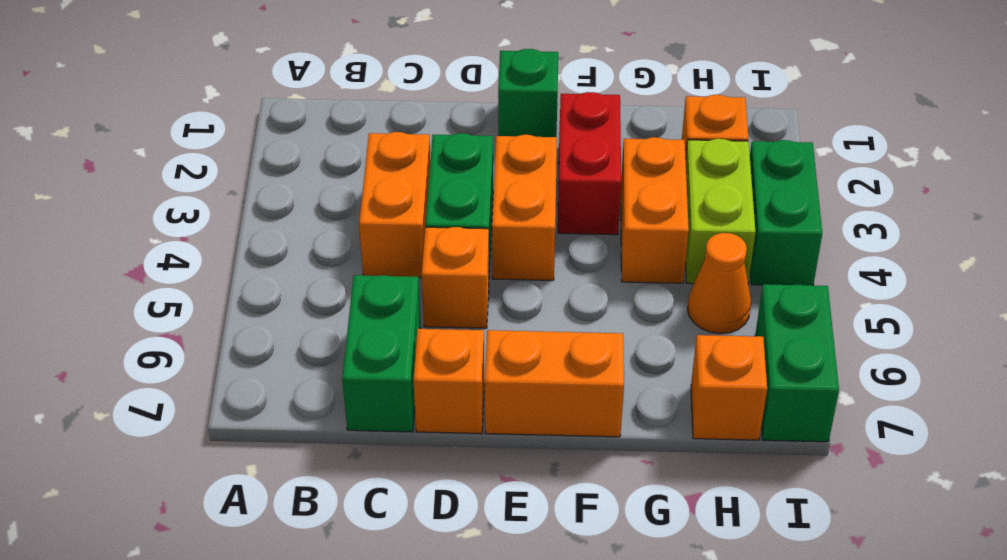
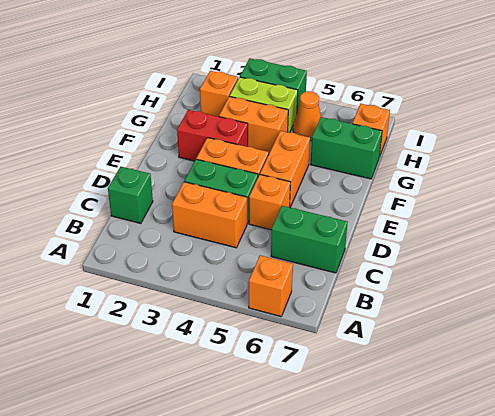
orange brick D7 level 1 -> orange brick A6 level 1
green brick E1 level 1 -> green brick C1 level 1
orange brick E7:F7 level 1 -> orange brick E5:F5 level 1
green brick I6:I7 level 1 -> green brick G6:G7 level 1

